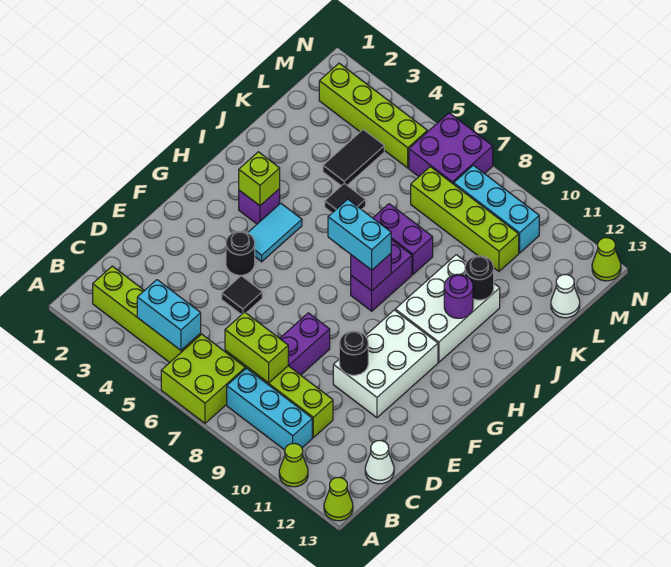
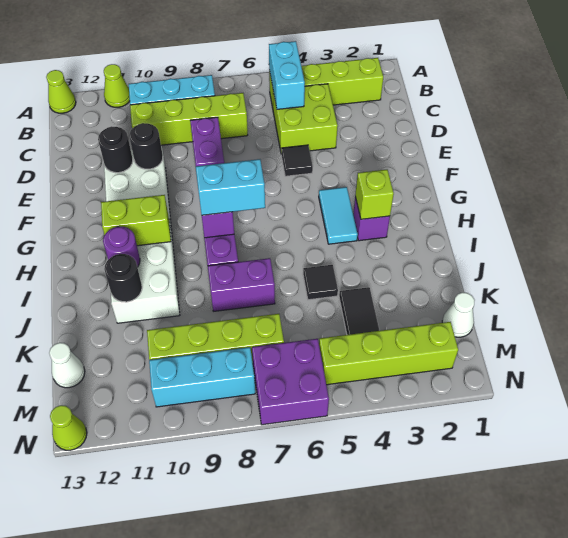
lime brick A6:B7 level 1 -> lime brick C4:D5 level 1
cyan brick B4:B5 level 2 -> cyan brick B5:C5 level 2
lime brick C7:C8 level 2 -> lime brick H10:H11 level 2
white cone C13 level 1 -> white cone L1 level 1
black round brick F4 level 1 -> black round brick E11 level 2

